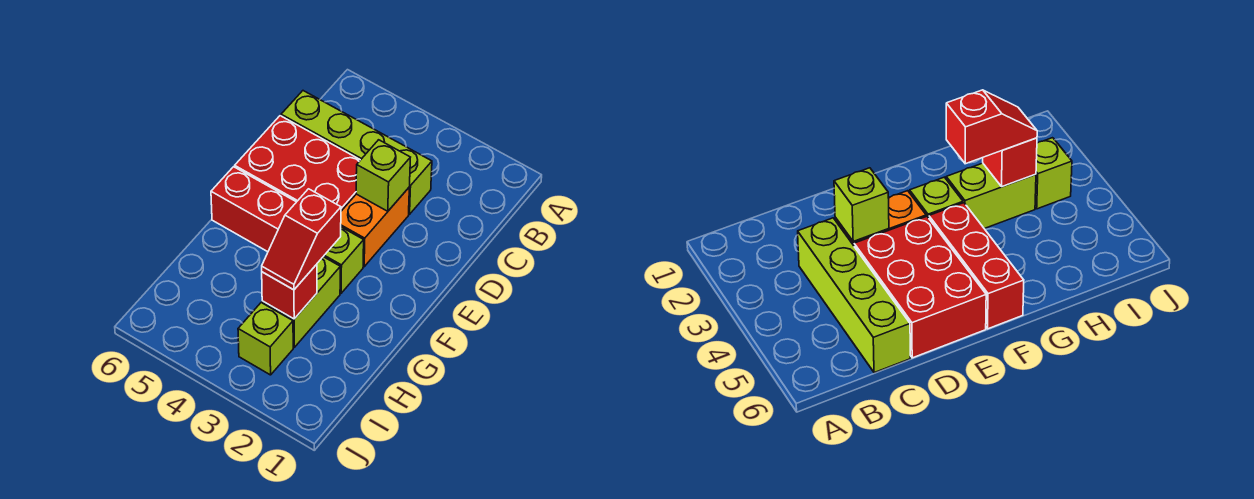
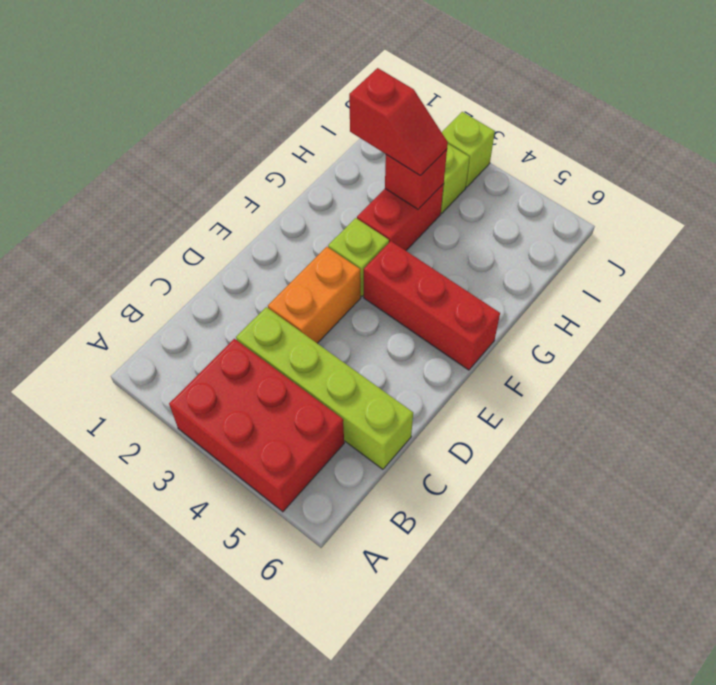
lime brick D3 level 2 -> lime brick J3 level 1
red brick D4:E6 level 1 -> red brick A3:B5 level 1
lime brick G3:H3 level 1 -> red brick G3:H3 level 1
red slope G3:H3 level 3 top G -> red slope H2:H3 level 3 top 2

